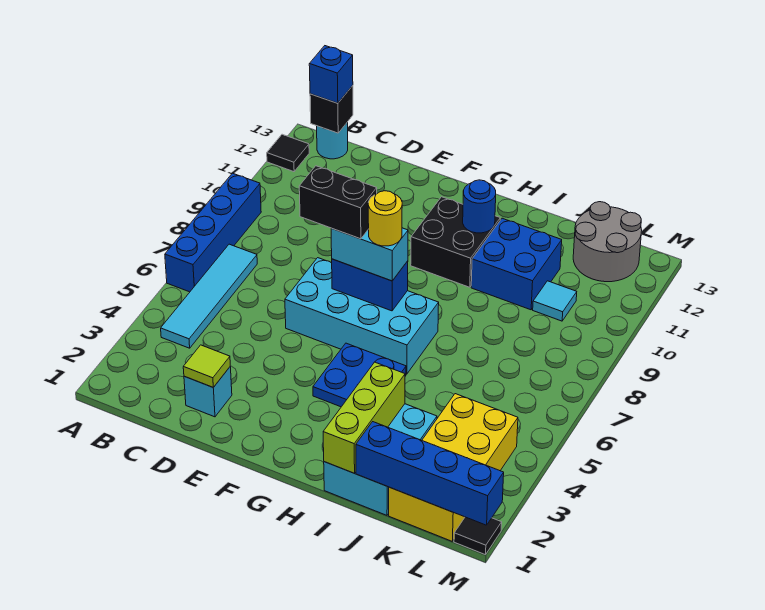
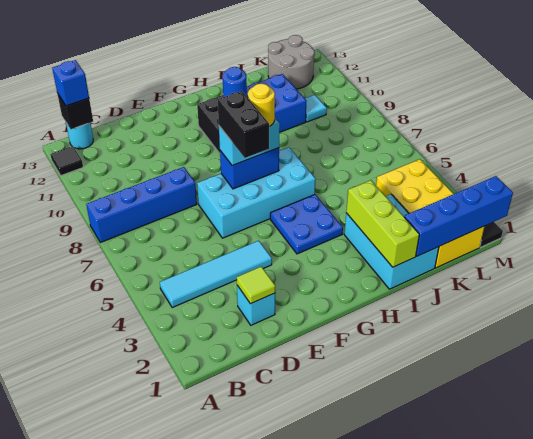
blue brick A6:A9 level 1 -> blue brick A8:D8 level 1
cyan tile B4:B7 level 1 -> cyan tile B4:E4 level 1
black brick E7:F7 level 4 -> black brick F6:F7 level 4

